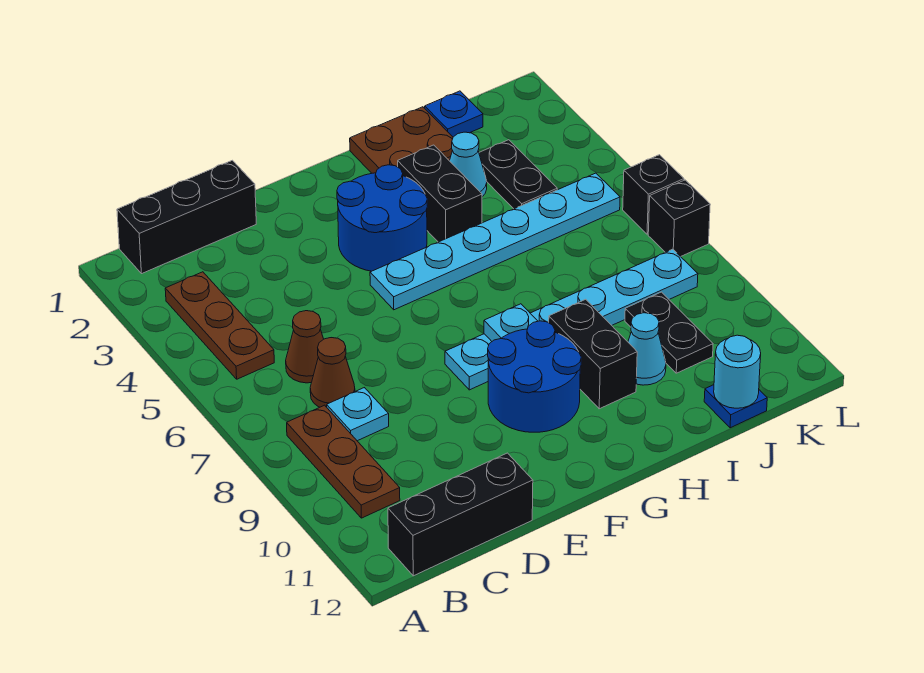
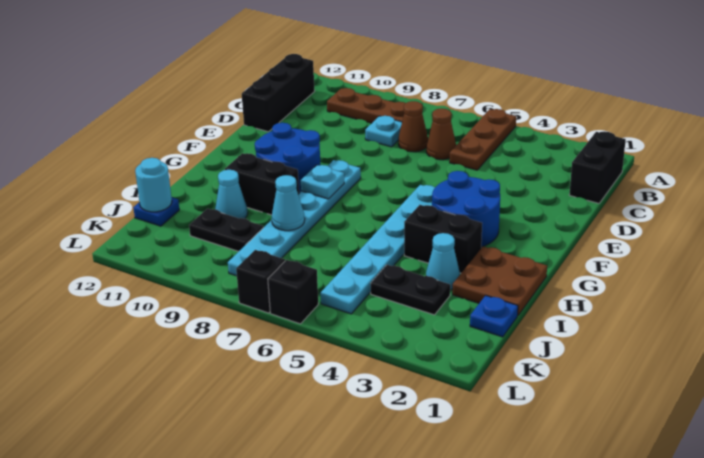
black brick B1:D1 level 1 -> black brick B1:C1 level 1
brown plate B3:B5 level 1 -> brown plate A5:C5 level 1
none -> cyan cone I8 level 2

